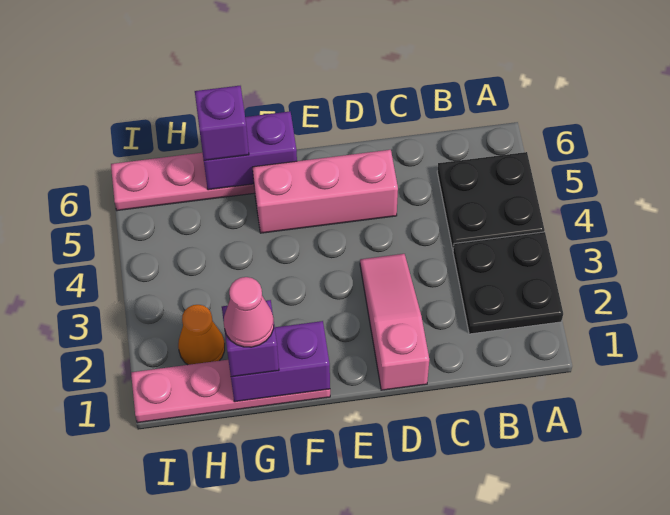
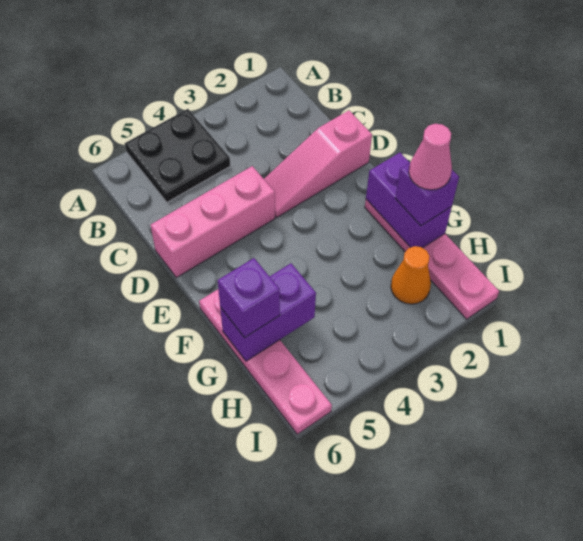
black plate A2:B3 level 1 -> none
pink brick D5:F5 level 1 -> pink brick D4:D6 level 1
purple brick F6:G6 level 2 -> purple brick G5:G6 level 2

